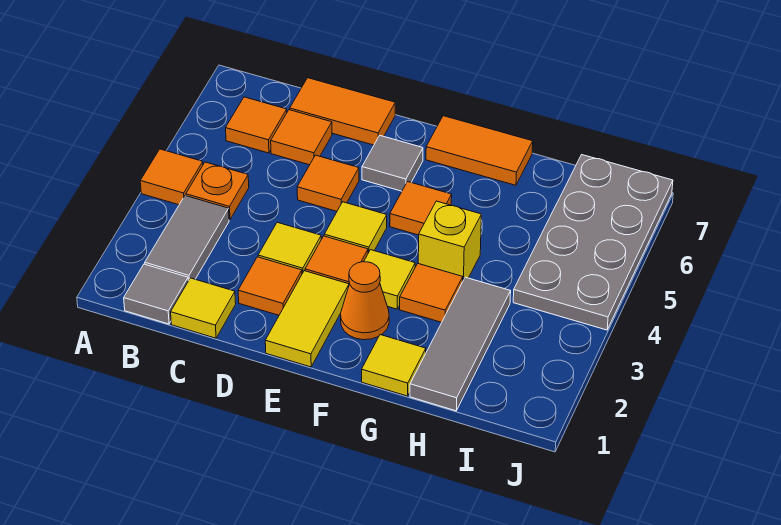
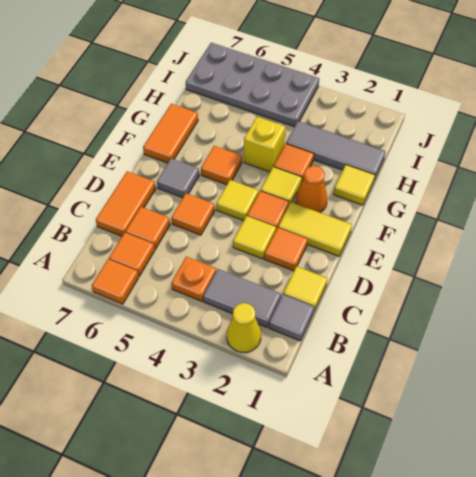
none -> yellow cone A2 level 1
orange tile A4 level 1 -> orange tile A6 level 1

